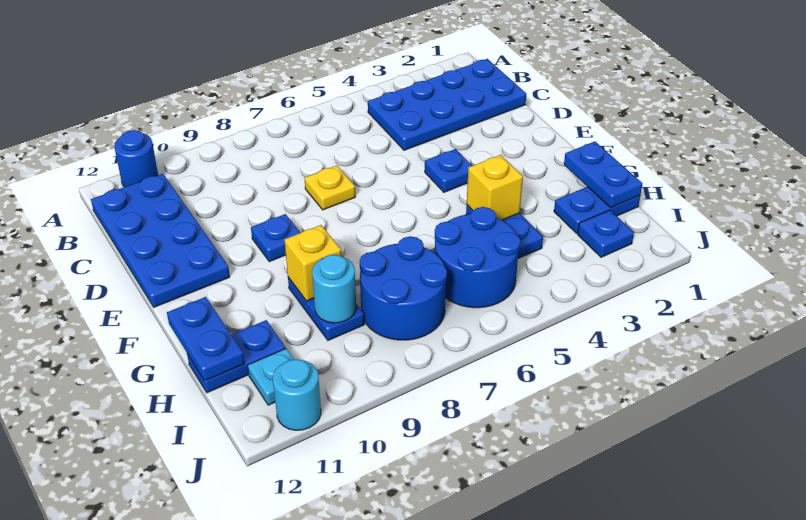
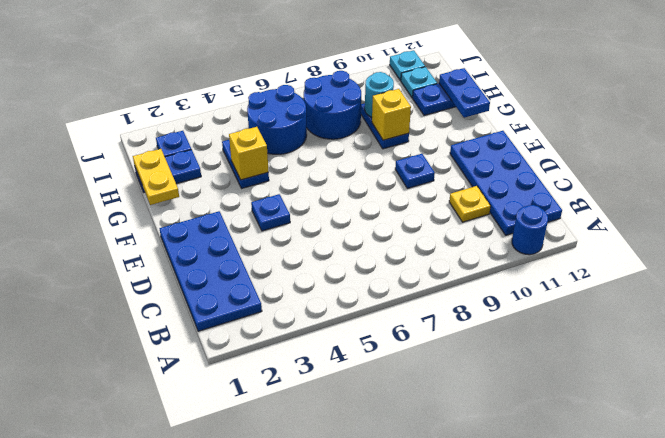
blue plate B1:C4 level 1 -> blue plate B1:E2 level 1
yellow plate D7 level 1 -> yellow plate C10 level 1
blue plate G1:H1 level 2 -> yellow plate G1:H1 level 2
cyan round brick J11 level 1 -> cyan plate J11 level 1

